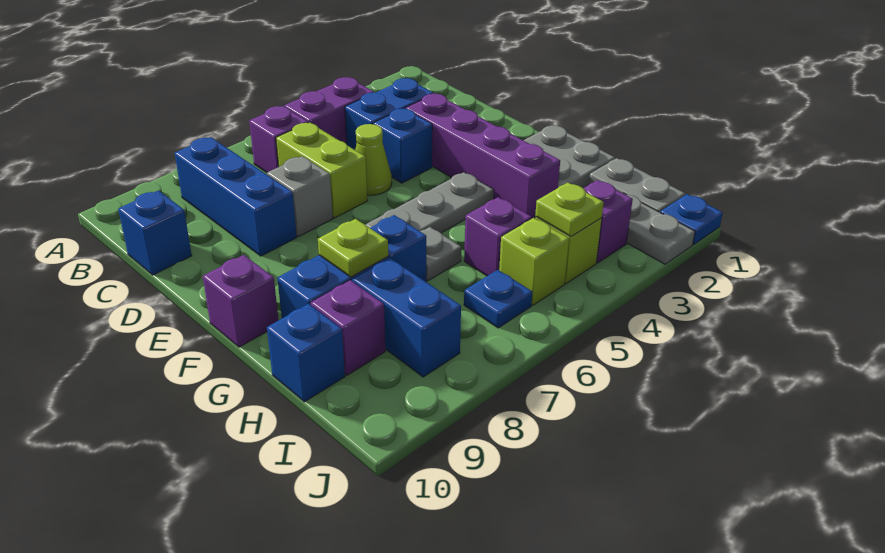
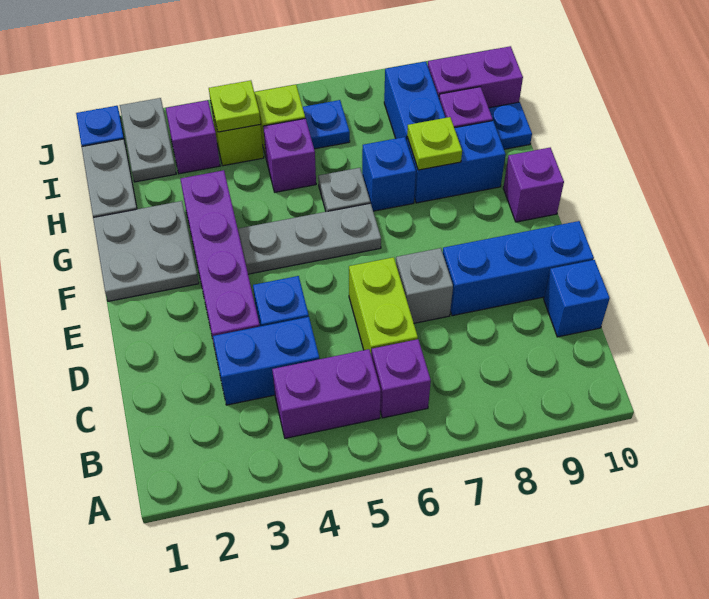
blue brick B8:D8 level 1 -> blue brick D8:D10 level 1
lime cone D5 level 1 -> none
blue brick H10 level 1 -> blue plate H10 level 1
none -> purple brick I9:I10 level 1

